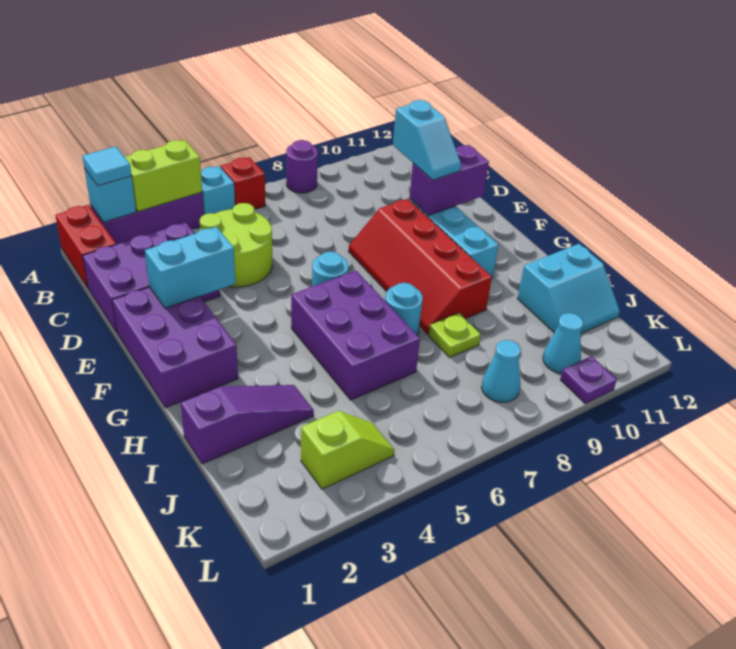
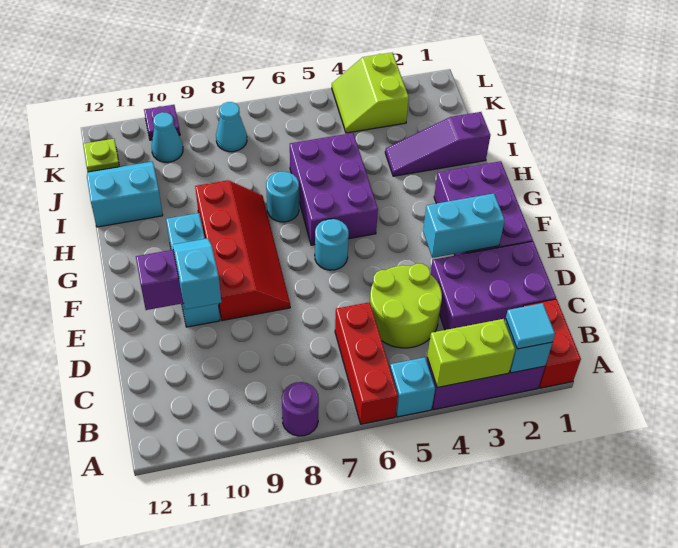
red brick A6 level 1 -> red brick A6:C6 level 1
lime plate I8 level 1 -> lime plate K12 level 1
lime slope K3:K4 level 1 top 3 -> lime slope K3:L4 level 1 top 3

